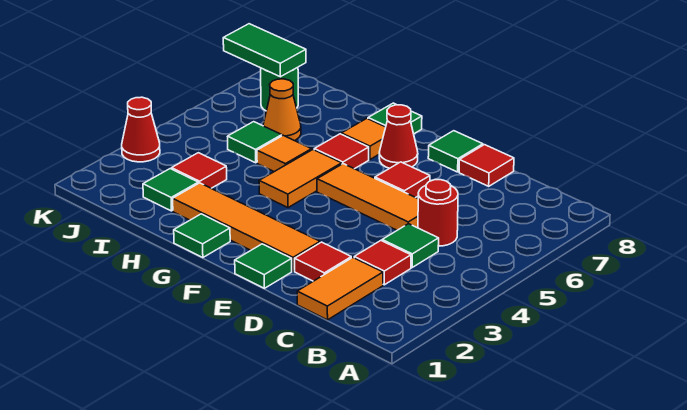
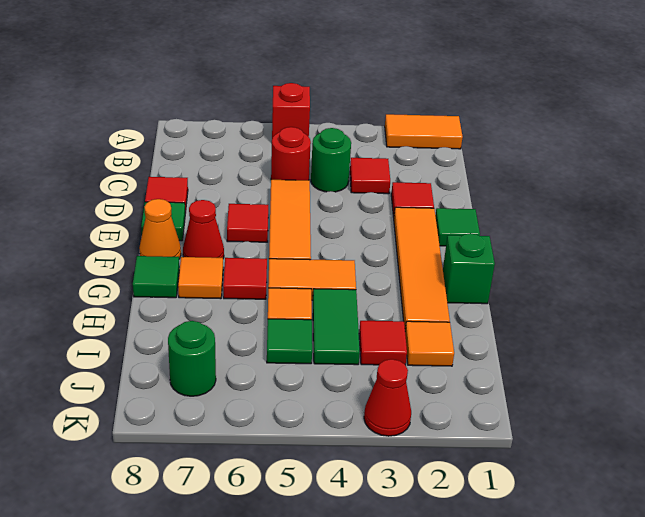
none -> red brick A5 level 1
orange tile C1:C2 level 1 -> orange tile A1:A2 level 1
green tile C4 level 1 -> green round brick C4 level 1
green tile G1 level 1 -> green brick G1 level 1
green tile I2 level 1 -> orange tile I2 level 1
orange cone I6 level 1 -> orange cone F8 level 1
green tile J7:K7 level 2 -> green tile H4:I4 level 1

